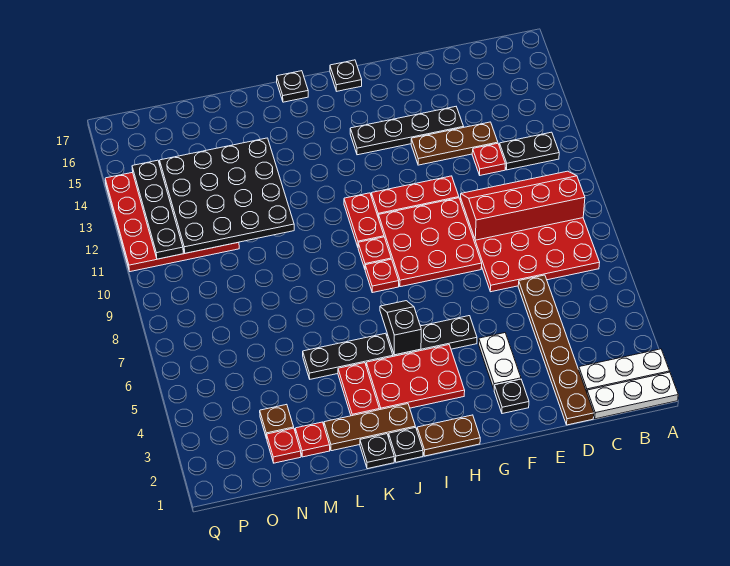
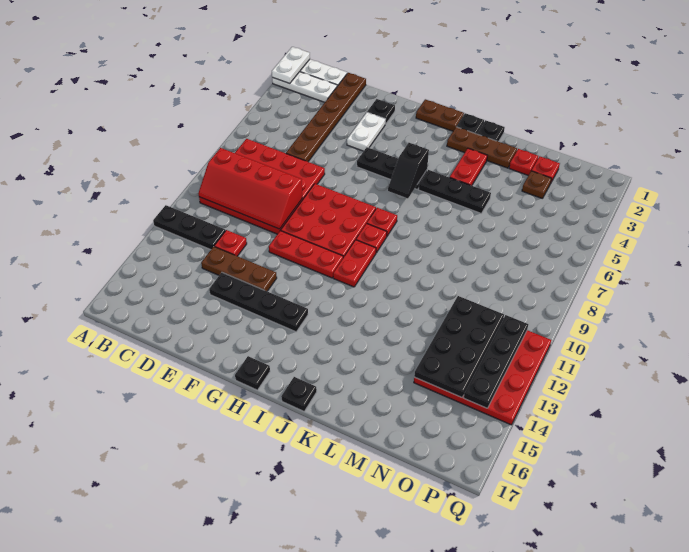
none -> white plate A1:A2 level 2
black plate B12:C12 level 1 -> black plate A12:C12 level 1
red plate H3:J4 level 1 -> none
black plate L11:O14 level 2 -> black plate N11:O14 level 2

